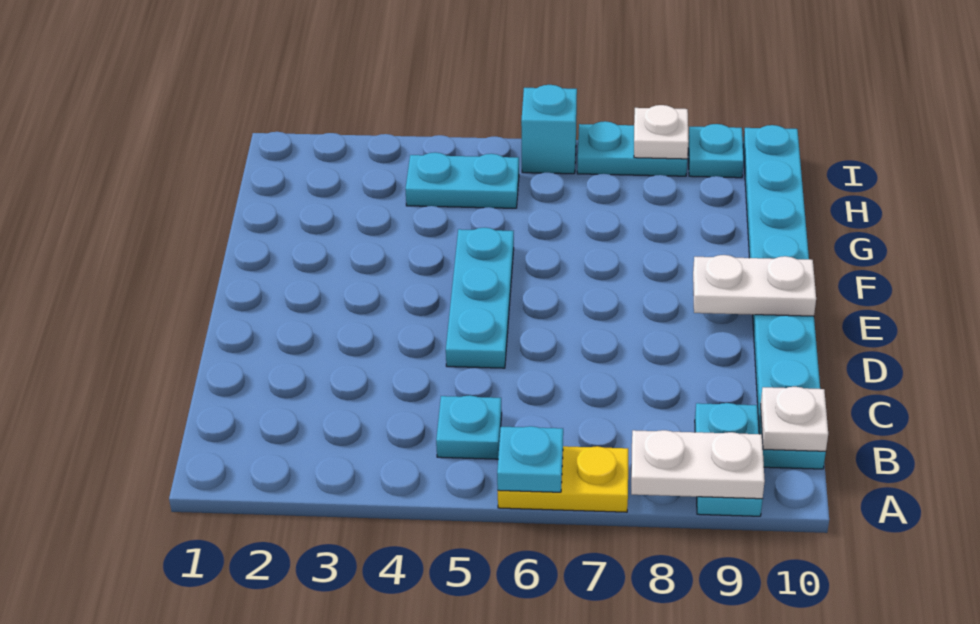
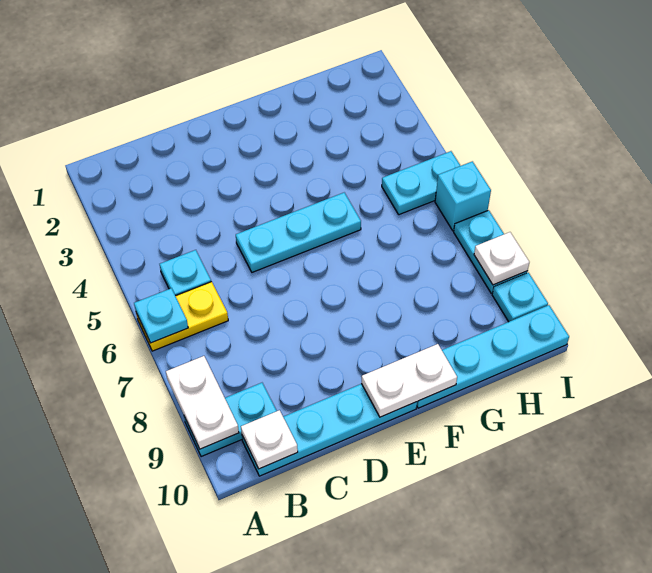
yellow plate A6:A7 level 1 -> yellow plate A6:B6 level 1
white plate E9:E10 level 2 -> white plate E10:F10 level 2
cyan plate H4:H5 level 1 -> cyan plate H5:I5 level 1

